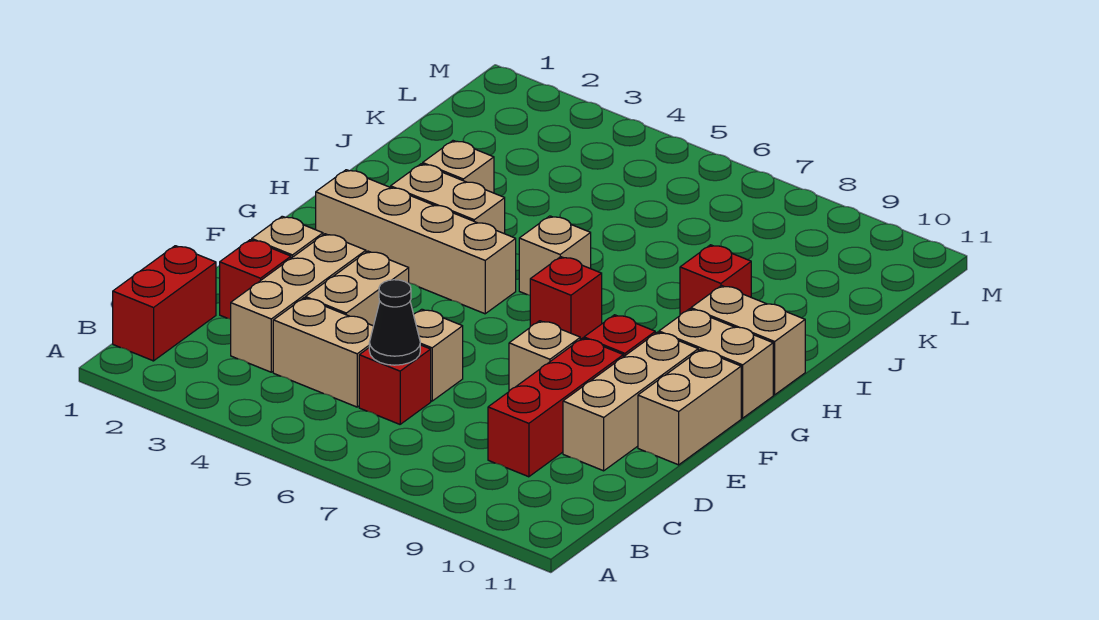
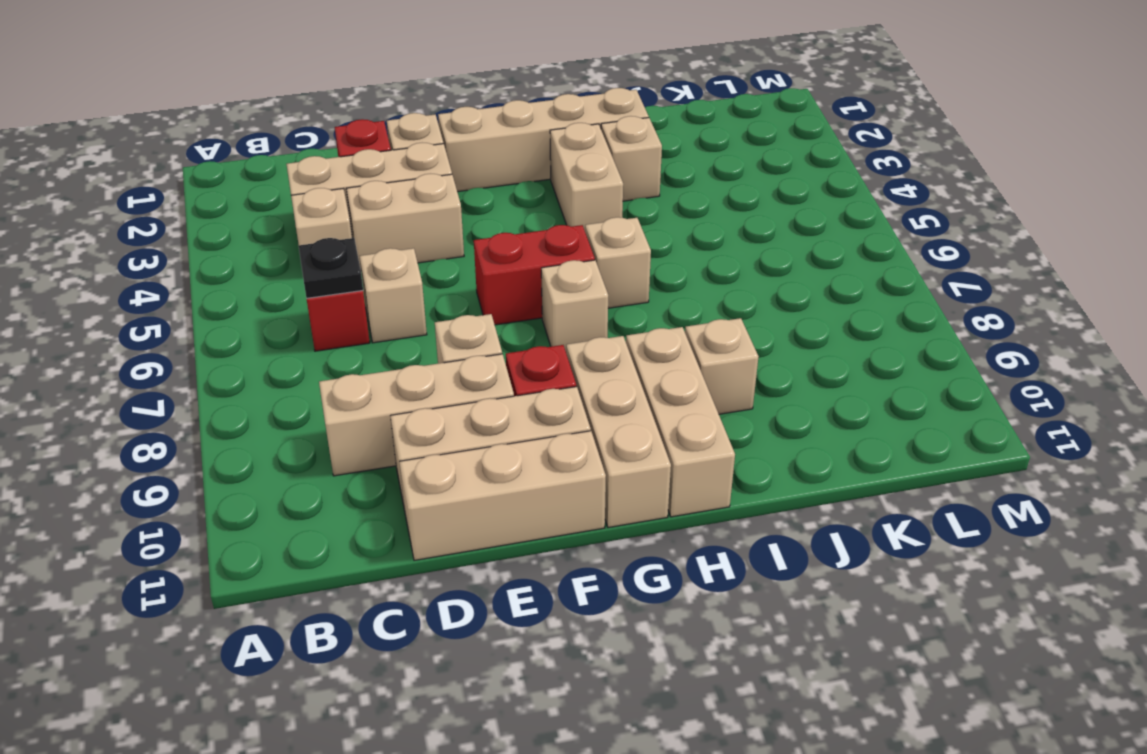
red brick B1:C1 level 1 -> red brick F6:G6 level 1
tan brick C4:C5 level 1 -> tan brick C4 level 1
black cone C6 level 2 -> black plate C6 level 2
red brick C9:E9 level 1 -> tan brick C9:E9 level 1
tan brick E11:F11 level 1 -> tan brick D11:F11 level 1
tan brick G2:G5 level 1 -> tan brick F2:I2 level 1
red brick G7 level 1 -> tan brick G7 level 1
tan brick G10:G11 level 1 -> tan brick G9:G11 level 1
tan brick H10:H11 level 1 -> tan brick H9:H11 level 1
red brick I9 level 1 -> tan brick I9 level 1

